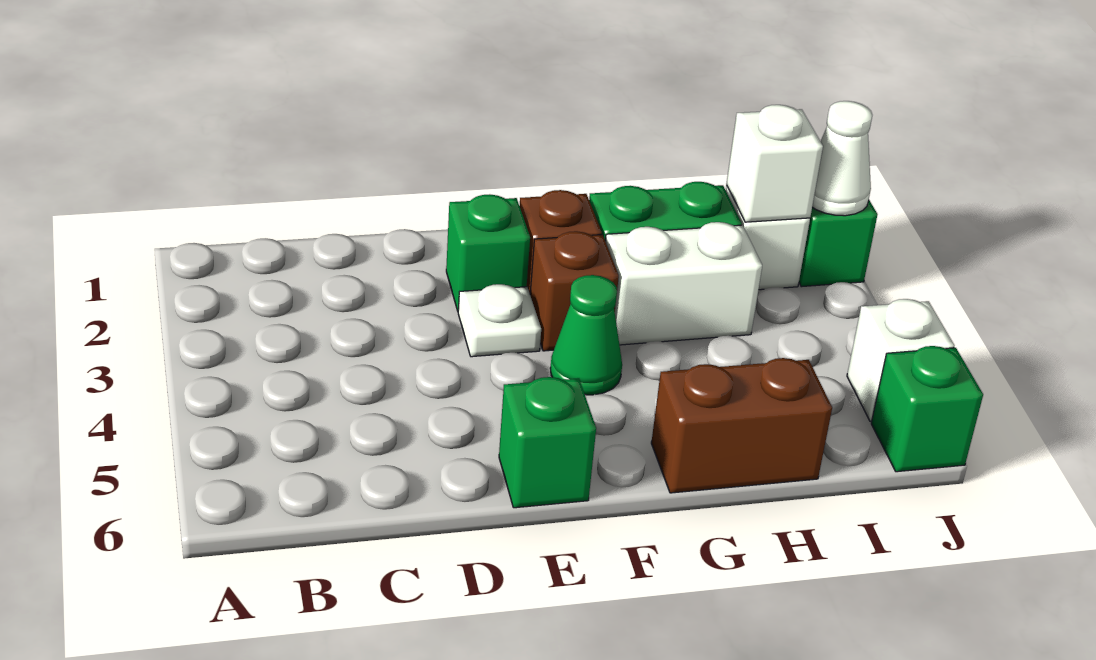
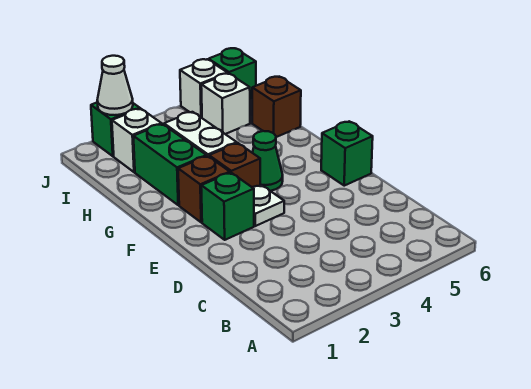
brown brick G6:H6 level 1 -> brown brick H6 level 1
white brick I2 level 2 -> white brick I5 level 1

